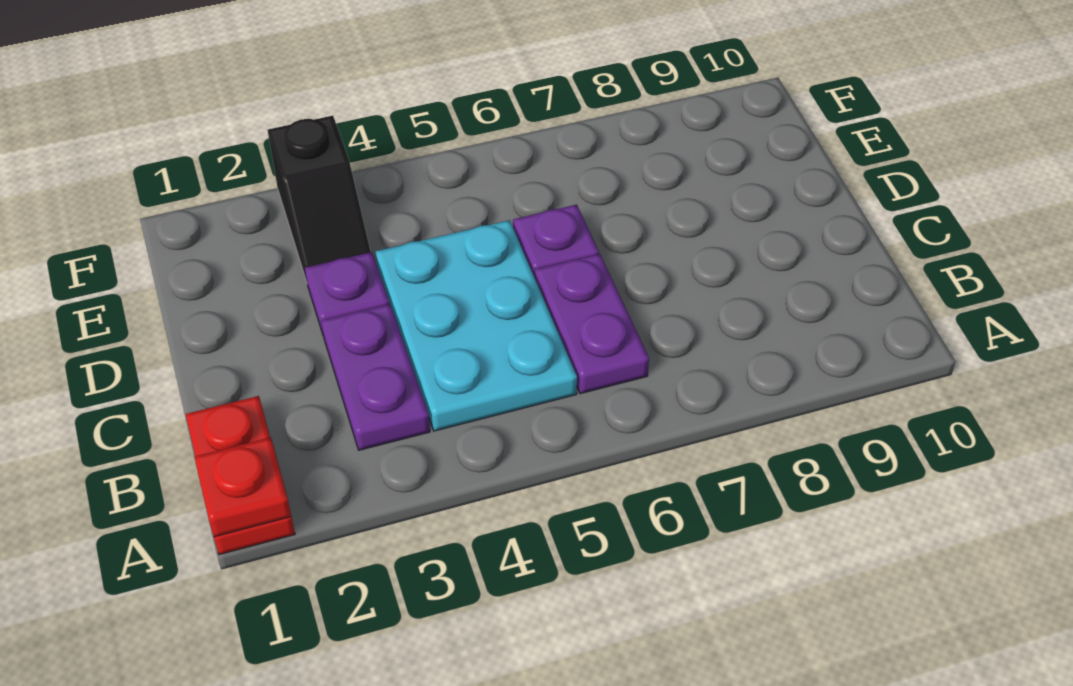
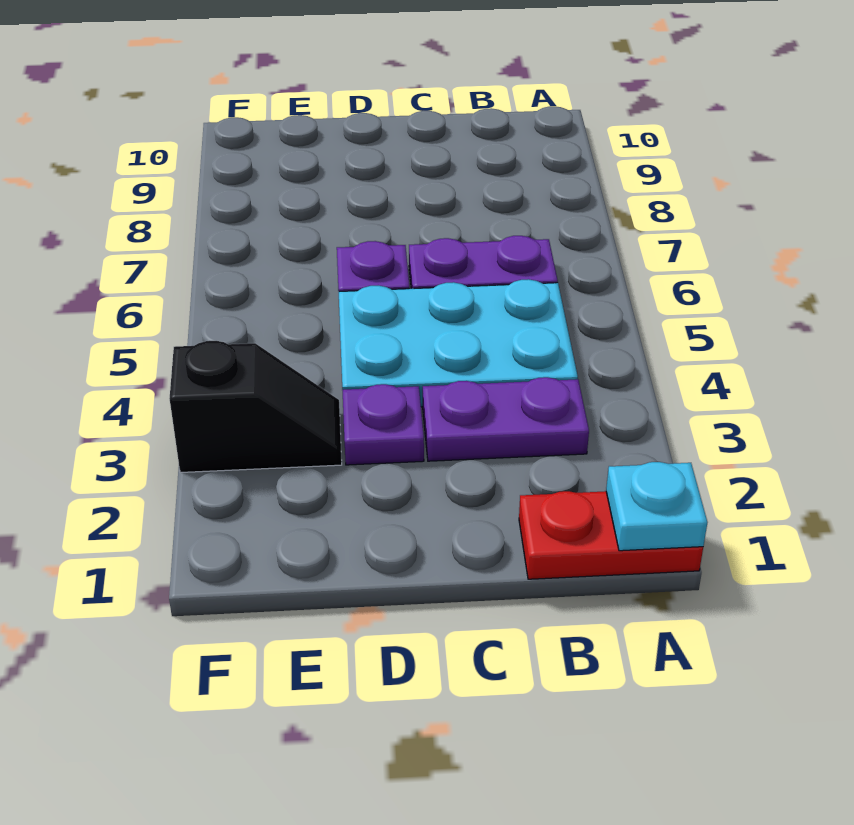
red plate A1 level 2 -> cyan plate A1 level 2

